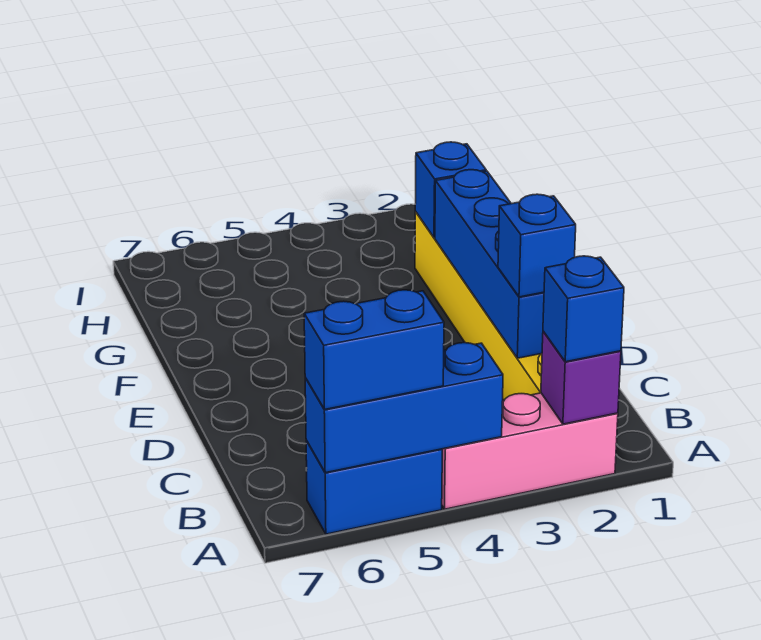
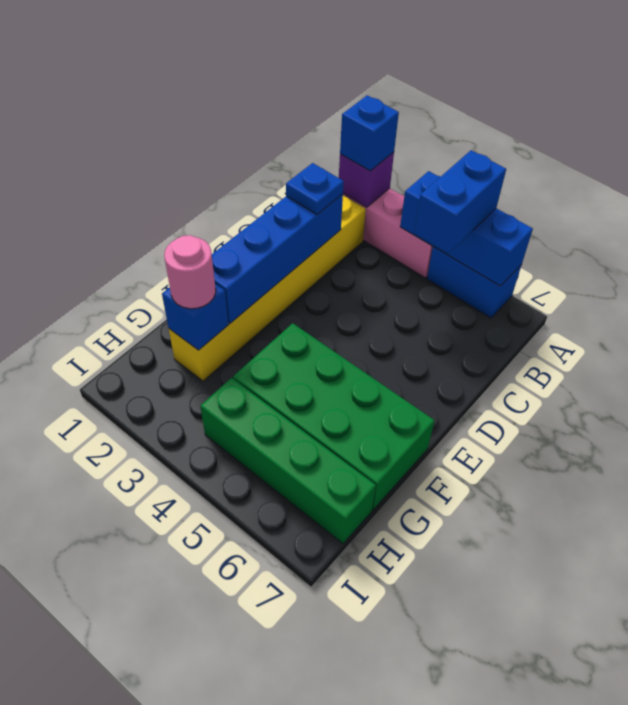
blue brick A5:A6 level 3 -> blue brick A5:B5 level 3
blue brick C2 level 3 -> blue plate C2 level 3
none -> green brick F4:G7 level 1
none -> pink round brick G2 level 3
none -> green brick H4:H7 level 1

